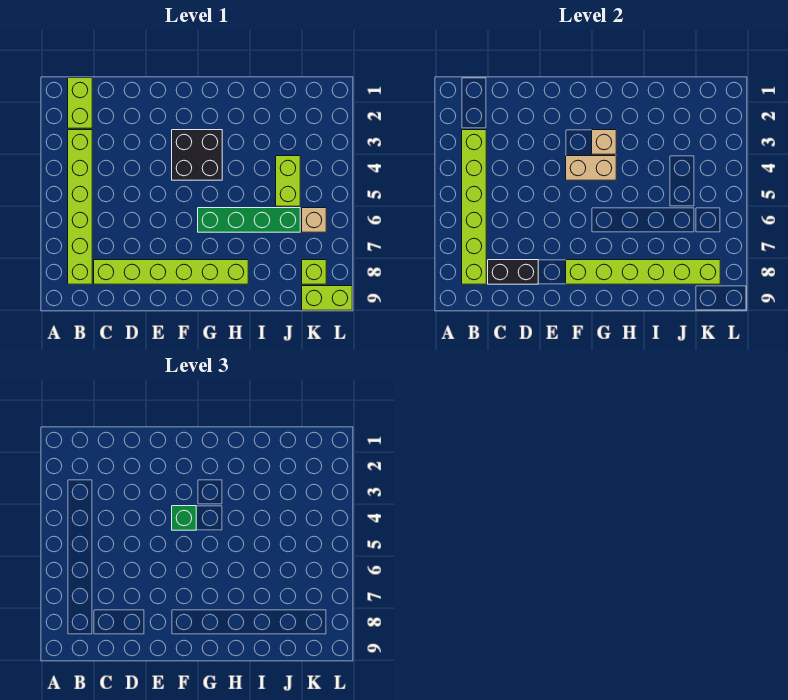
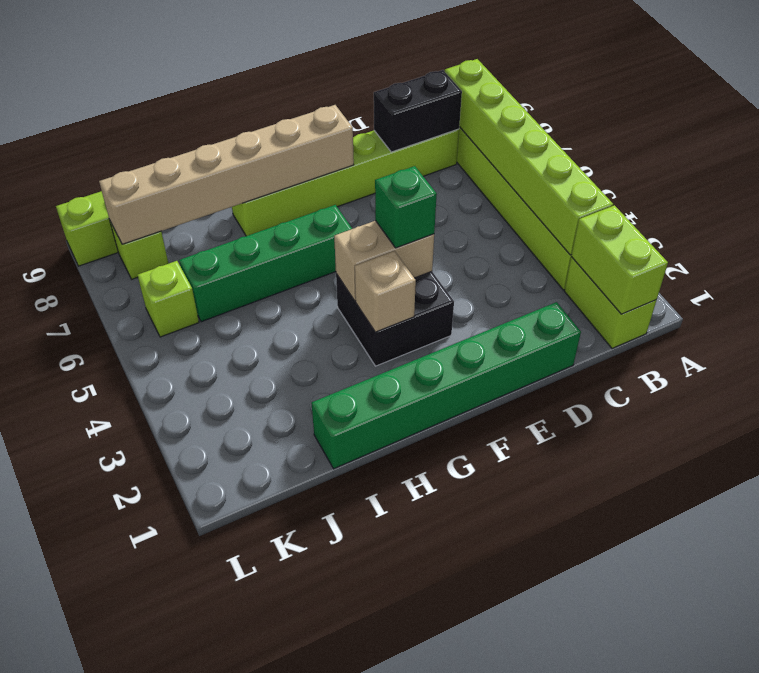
none -> green brick D1:I1 level 1
lime brick F8:K8 level 2 -> tan brick F8:K8 level 2
lime brick J4:J5 level 1 -> lime brick B1:B2 level 2
tan brick K6 level 1 -> lime brick K6 level 1

